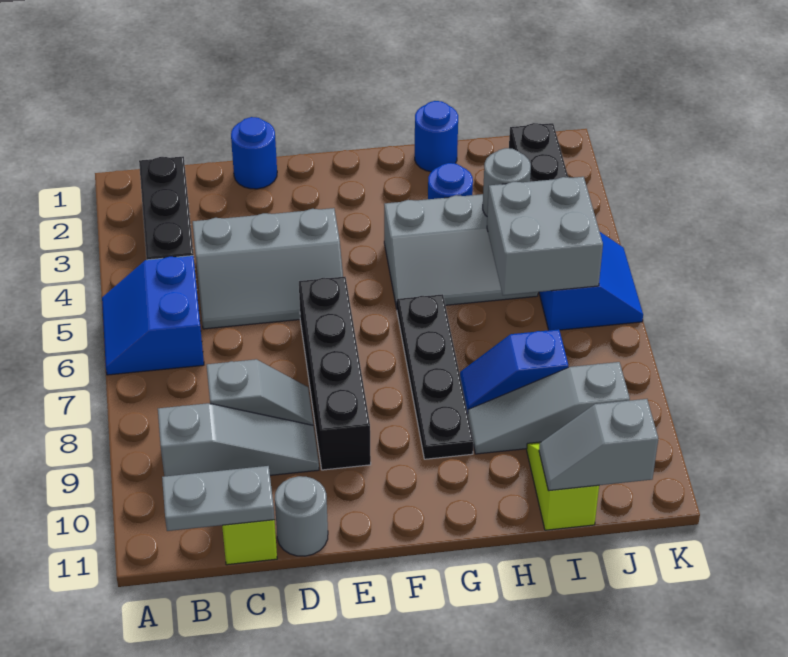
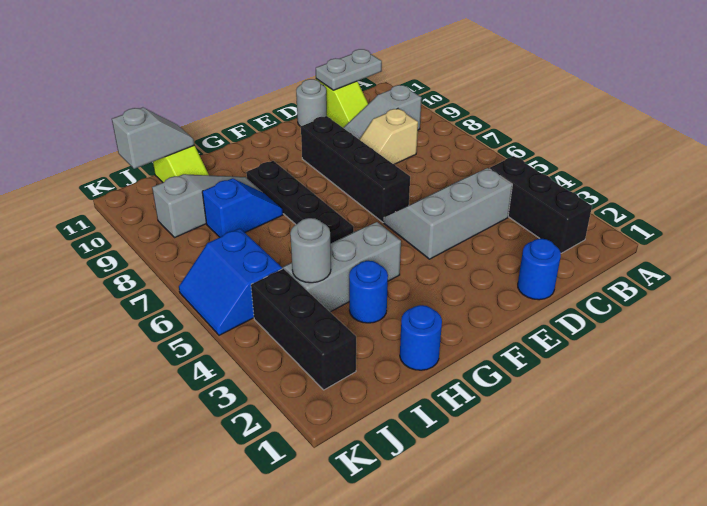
blue slope A5:B6 level 1 top B -> none
grey slope C8:D8 level 1 top C -> tan slope C8:D8 level 1 top C
grey brick I5:J6 level 2 -> none

